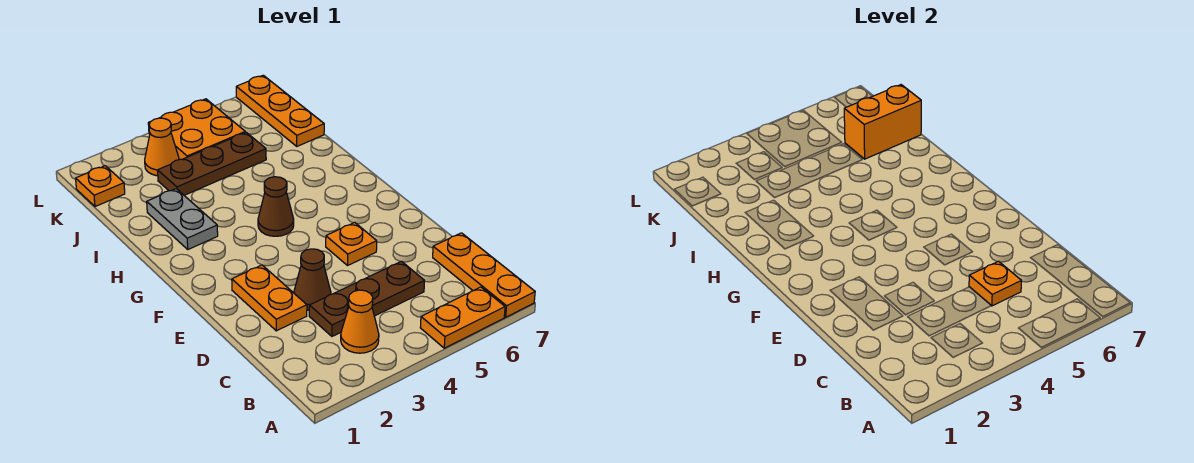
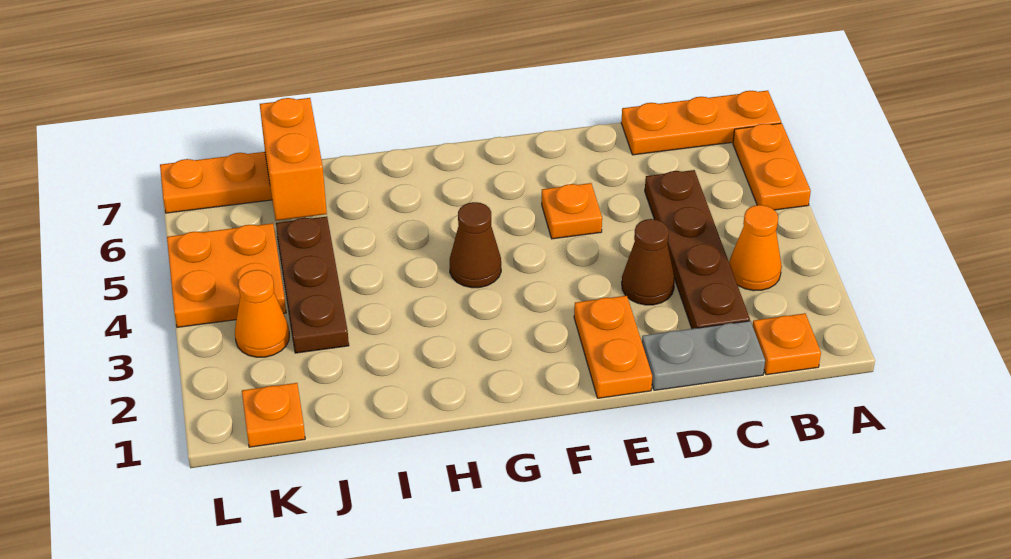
brown plate C3:C5 level 1 -> brown plate C2:C5 level 1
orange plate C5 level 2 -> orange plate B1 level 1
orange plate D2:E2 level 1 -> orange plate E1:E2 level 1
grey plate H2:I2 level 1 -> grey plate C1:D1 level 1

